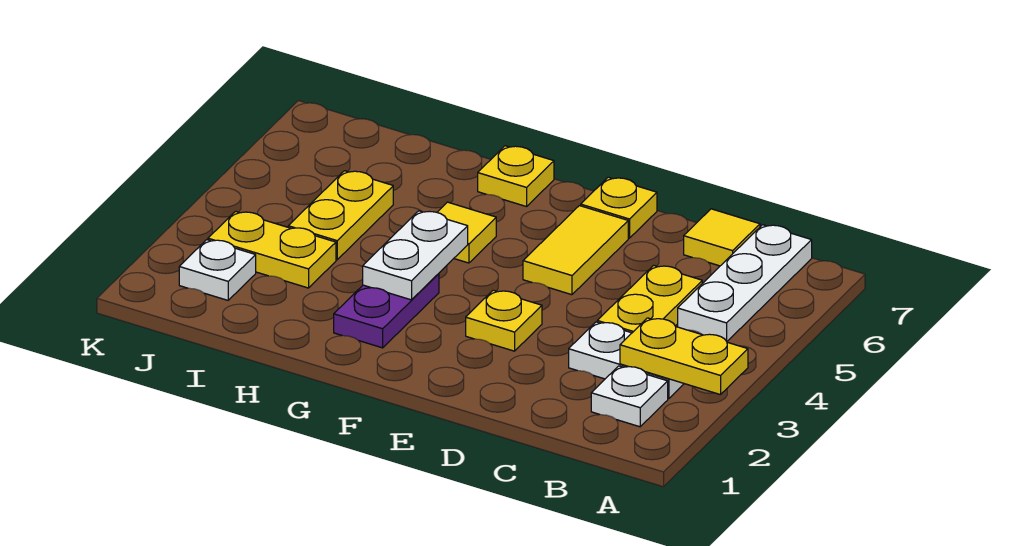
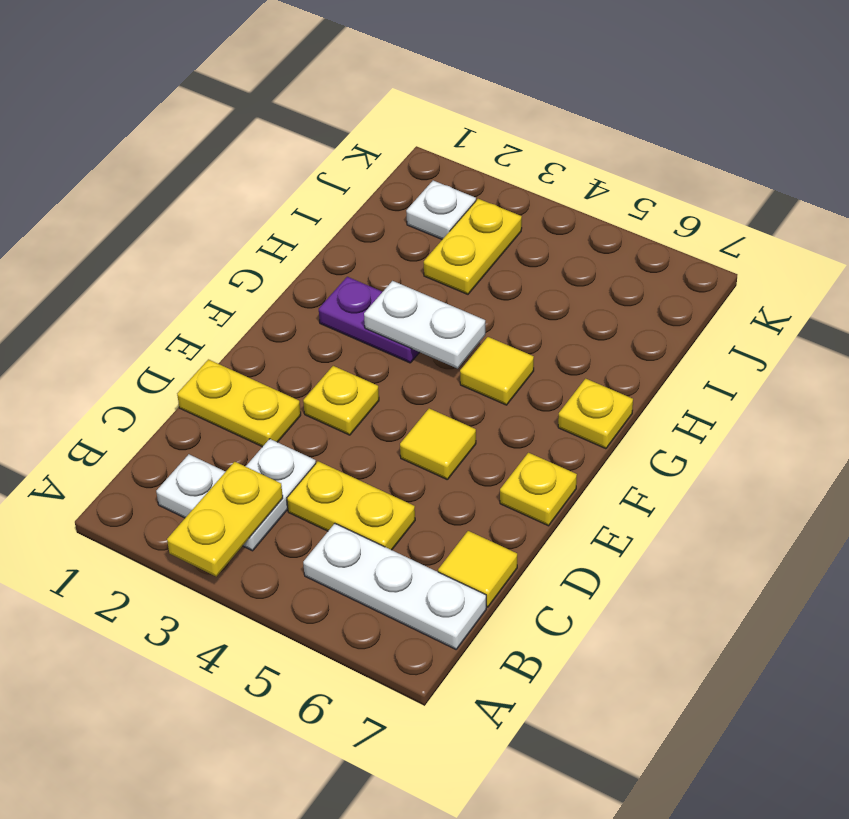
yellow tile E5:E6 level 1 -> yellow tile E5 level 1
yellow plate I4:I5 level 1 -> yellow plate D1:D2 level 1

